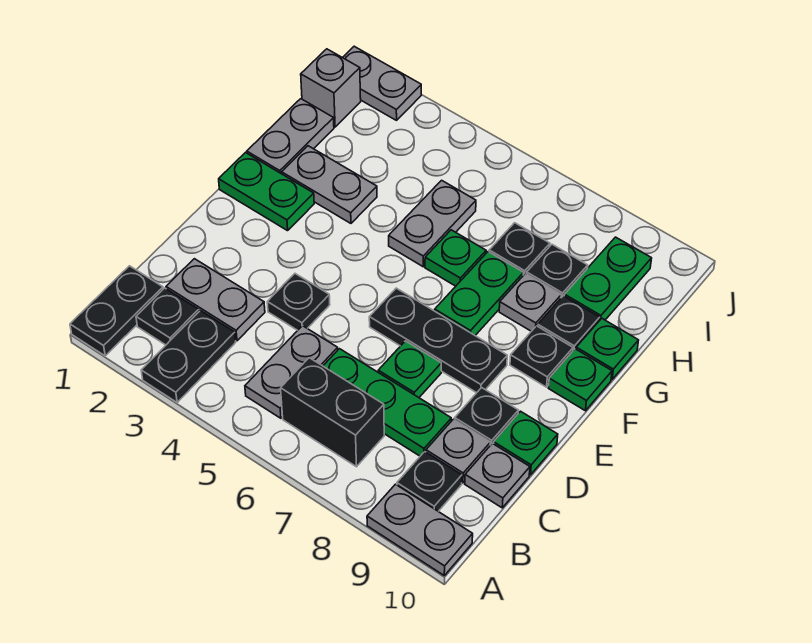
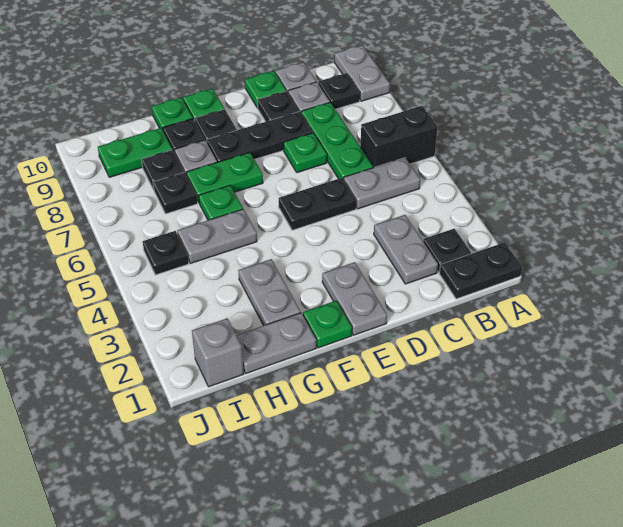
black plate A3:B3 level 1 -> black plate D5:E5 level 1
black brick B6:B7 level 1 -> black brick A6:B6 level 1
black plate D4 level 1 -> black plate I5 level 1
black plate E6:E8 level 1 -> black plate D8:F8 level 1
green plate F1:F2 level 1 -> green plate F1 level 1
grey plate J1:J2 level 1 -> grey plate E1:E2 level 1

